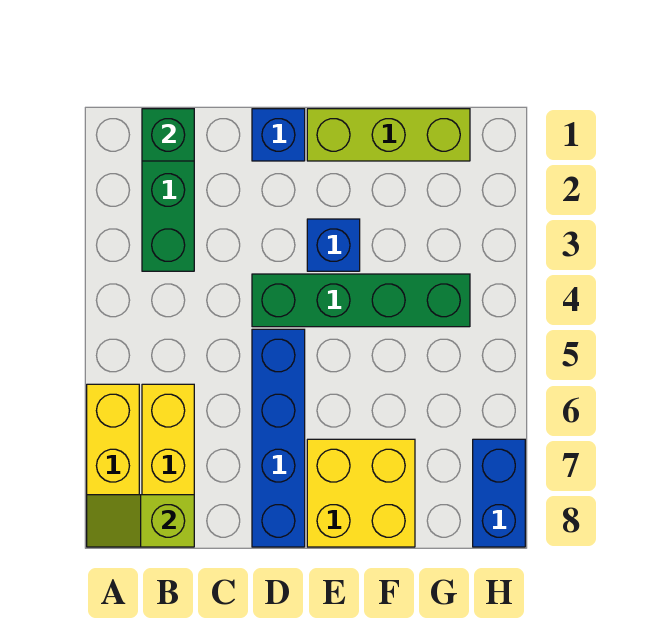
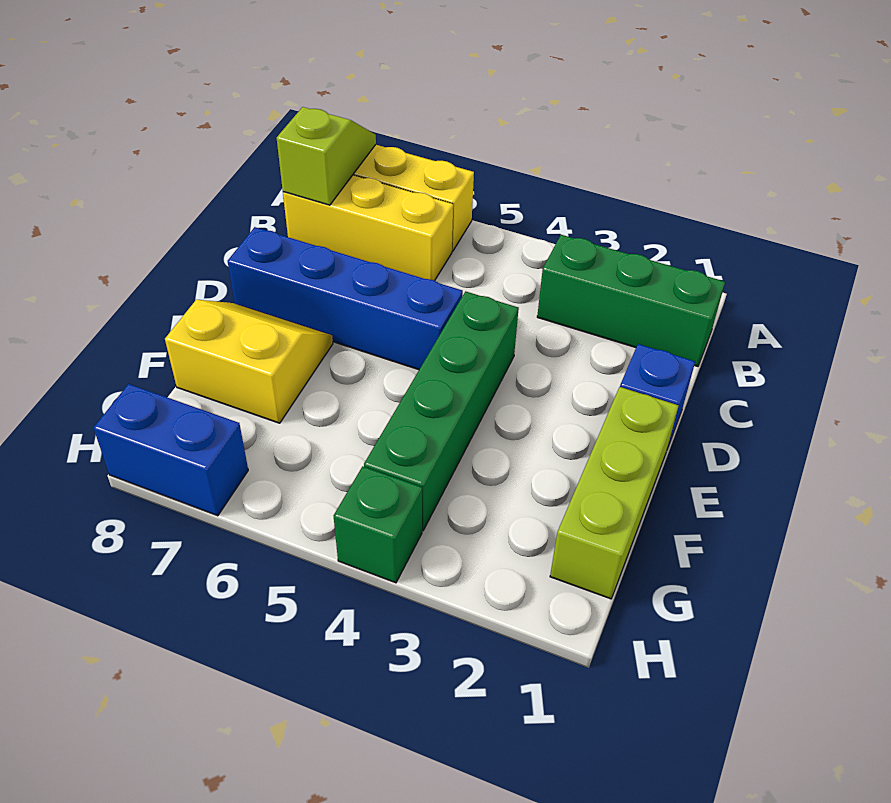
green brick B1 level 2 -> green brick H4 level 1
blue brick E3 level 1 -> none
yellow brick E7:F8 level 1 -> yellow slope E7:F8 level 1 top F

